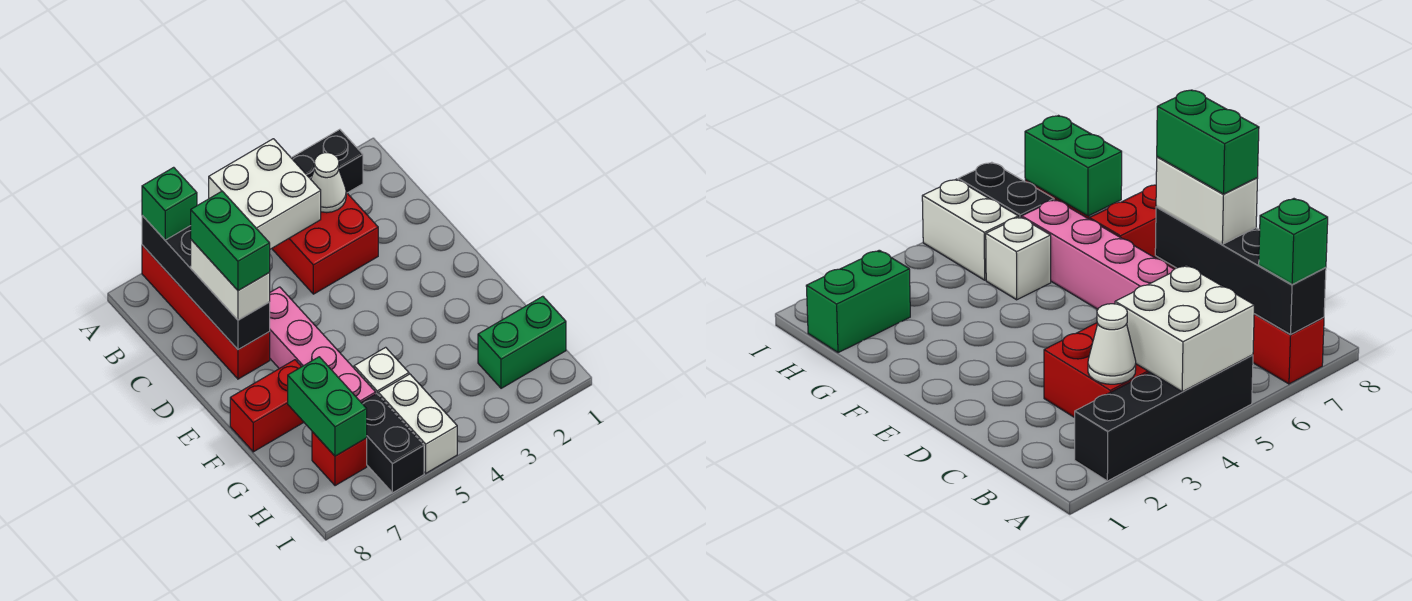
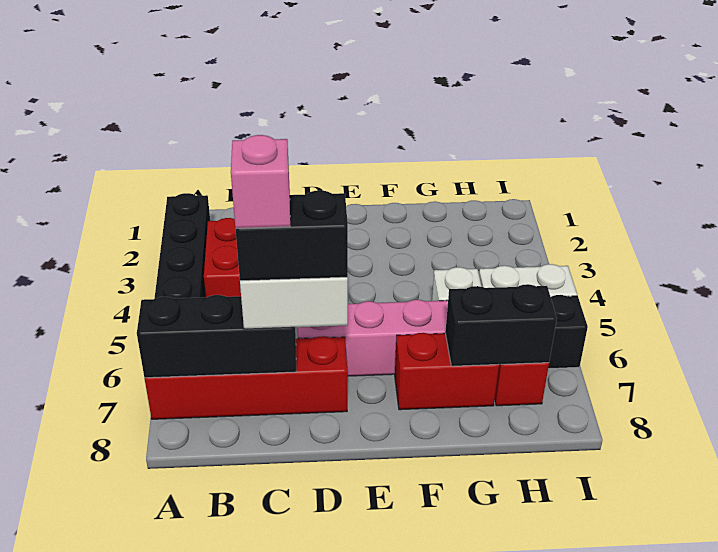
white brick A4:B5 level 2 -> none
black brick A7:D7 level 2 -> black brick A7:C7 level 2
green brick A7 level 3 -> none
white cone B3 level 2 -> none
green brick C7:D7 level 4 -> black brick C7:D7 level 4
none -> pink brick C7 level 5
red brick F7:F8 level 1 -> red brick F7:G7 level 1
green brick G7:H7 level 2 -> black brick G7:H7 level 2
green brick H1:H2 level 1 -> none

